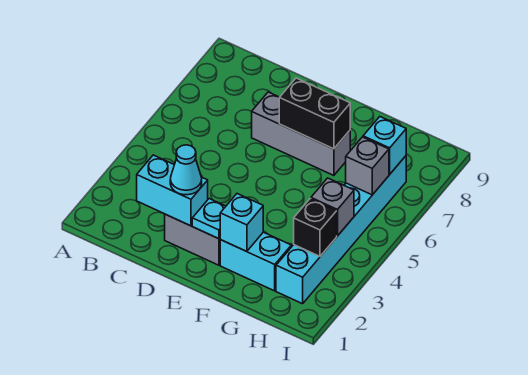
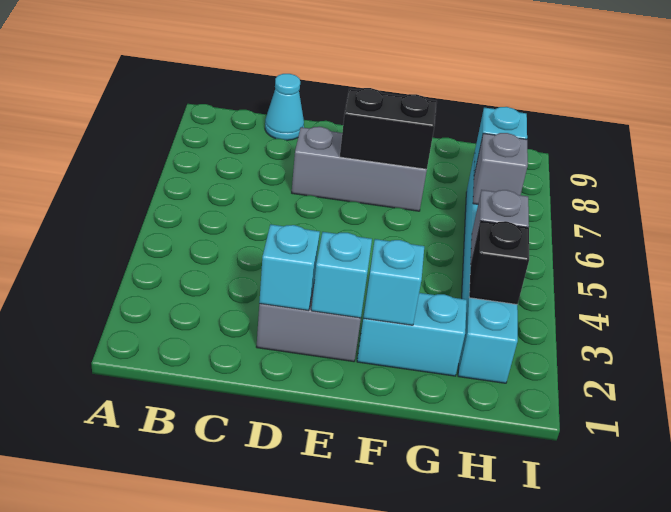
cyan brick C2:D2 level 2 -> cyan brick D2 level 2
cyan cone D2 level 3 -> cyan cone C9 level 1
cyan plate E2 level 2 -> cyan brick E2 level 2

